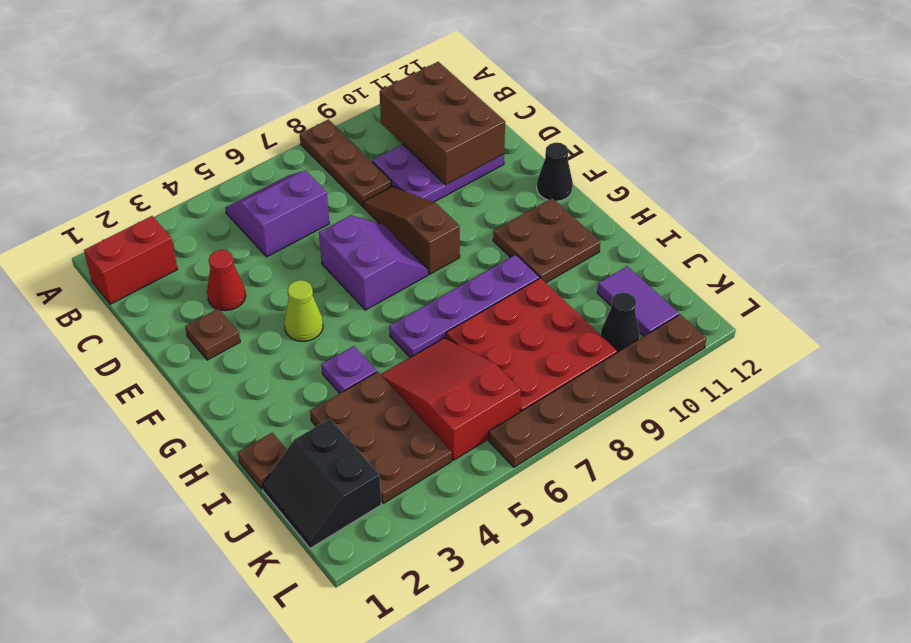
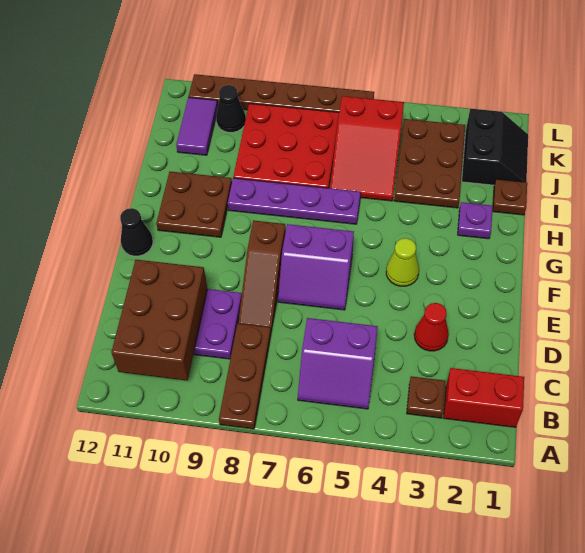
brown plate E2 level 1 -> brown plate B3 level 1
purple slope E6:F7 level 1 top 6 -> purple slope E6:F7 level 1 top F
purple plate H4 level 1 -> purple plate H2 level 1

